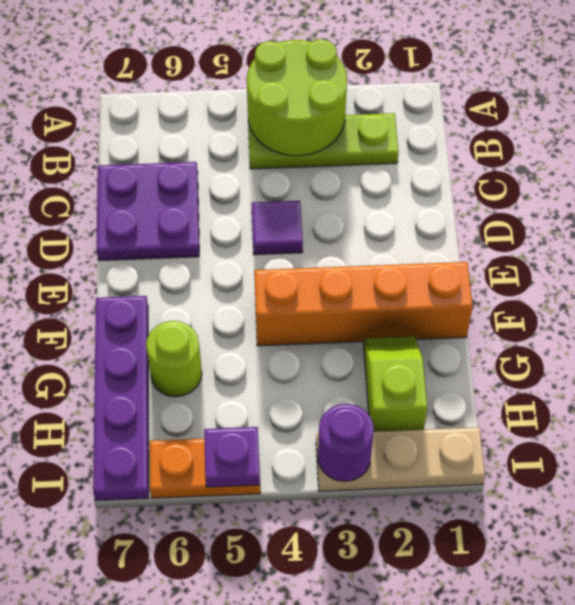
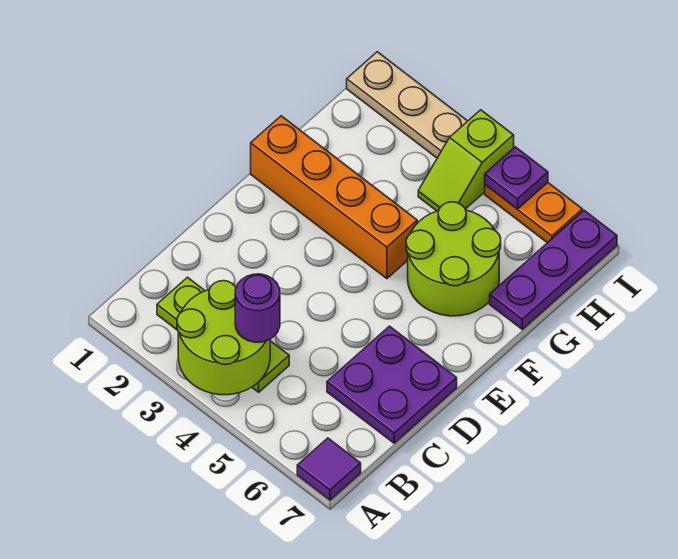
purple tile D4 level 1 -> purple tile A7 level 1
purple plate F7:I7 level 1 -> purple plate G7:I7 level 1
lime slope G2:H2 level 1 top H -> lime slope H4:I4 level 1 top I
lime round brick G6 level 1 -> lime round brick F5:G6 level 1
purple round brick I3 level 2 -> purple round brick B4 level 3

